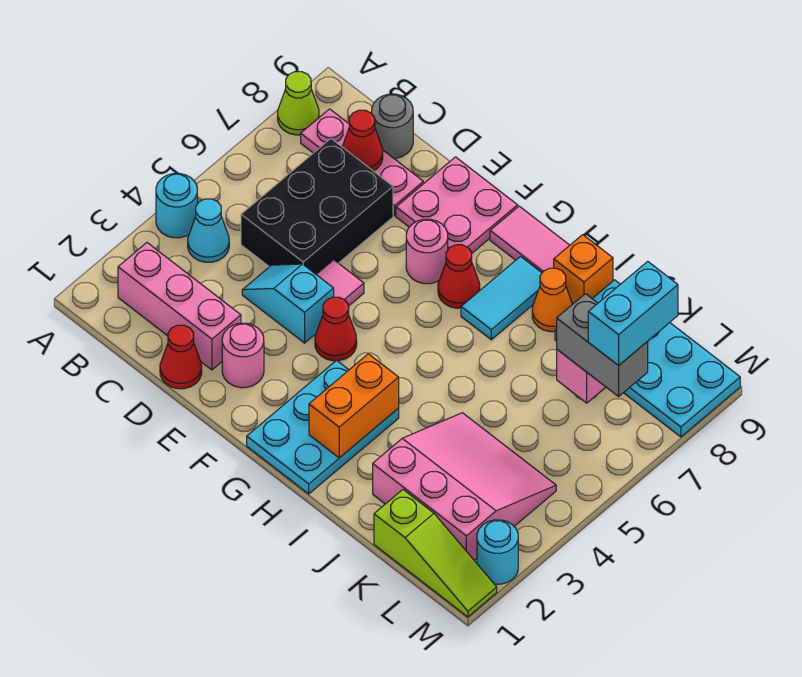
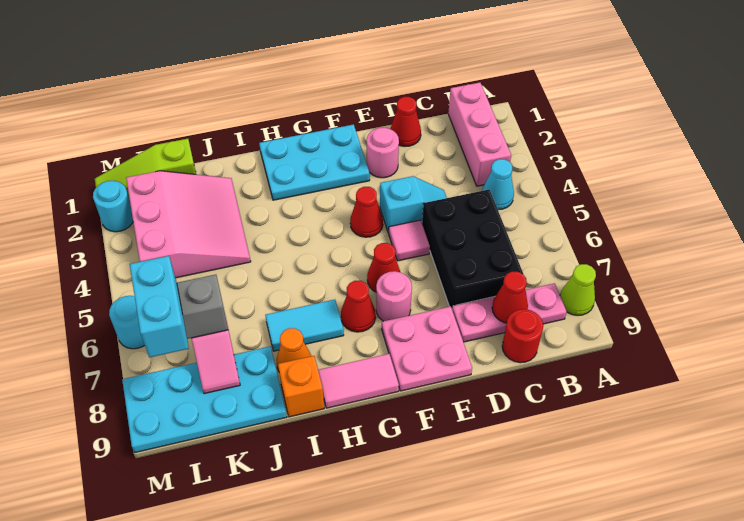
cyan round brick A4 level 1 -> cyan round brick M6 level 1
pink brick B2:D2 level 1 -> pink brick B1:B3 level 1
grey round brick C9 level 1 -> red round brick C9 level 1
none -> red cone F6 level 1
cyan plate G1:H3 level 1 -> cyan plate F1:H2 level 1
orange brick H2:H3 level 2 -> none
cyan tile H7:H8 level 1 -> cyan tile H7:I7 level 1
pink slope J2:L4 level 1 top 2 -> pink slope J2:L4 level 1 top L

